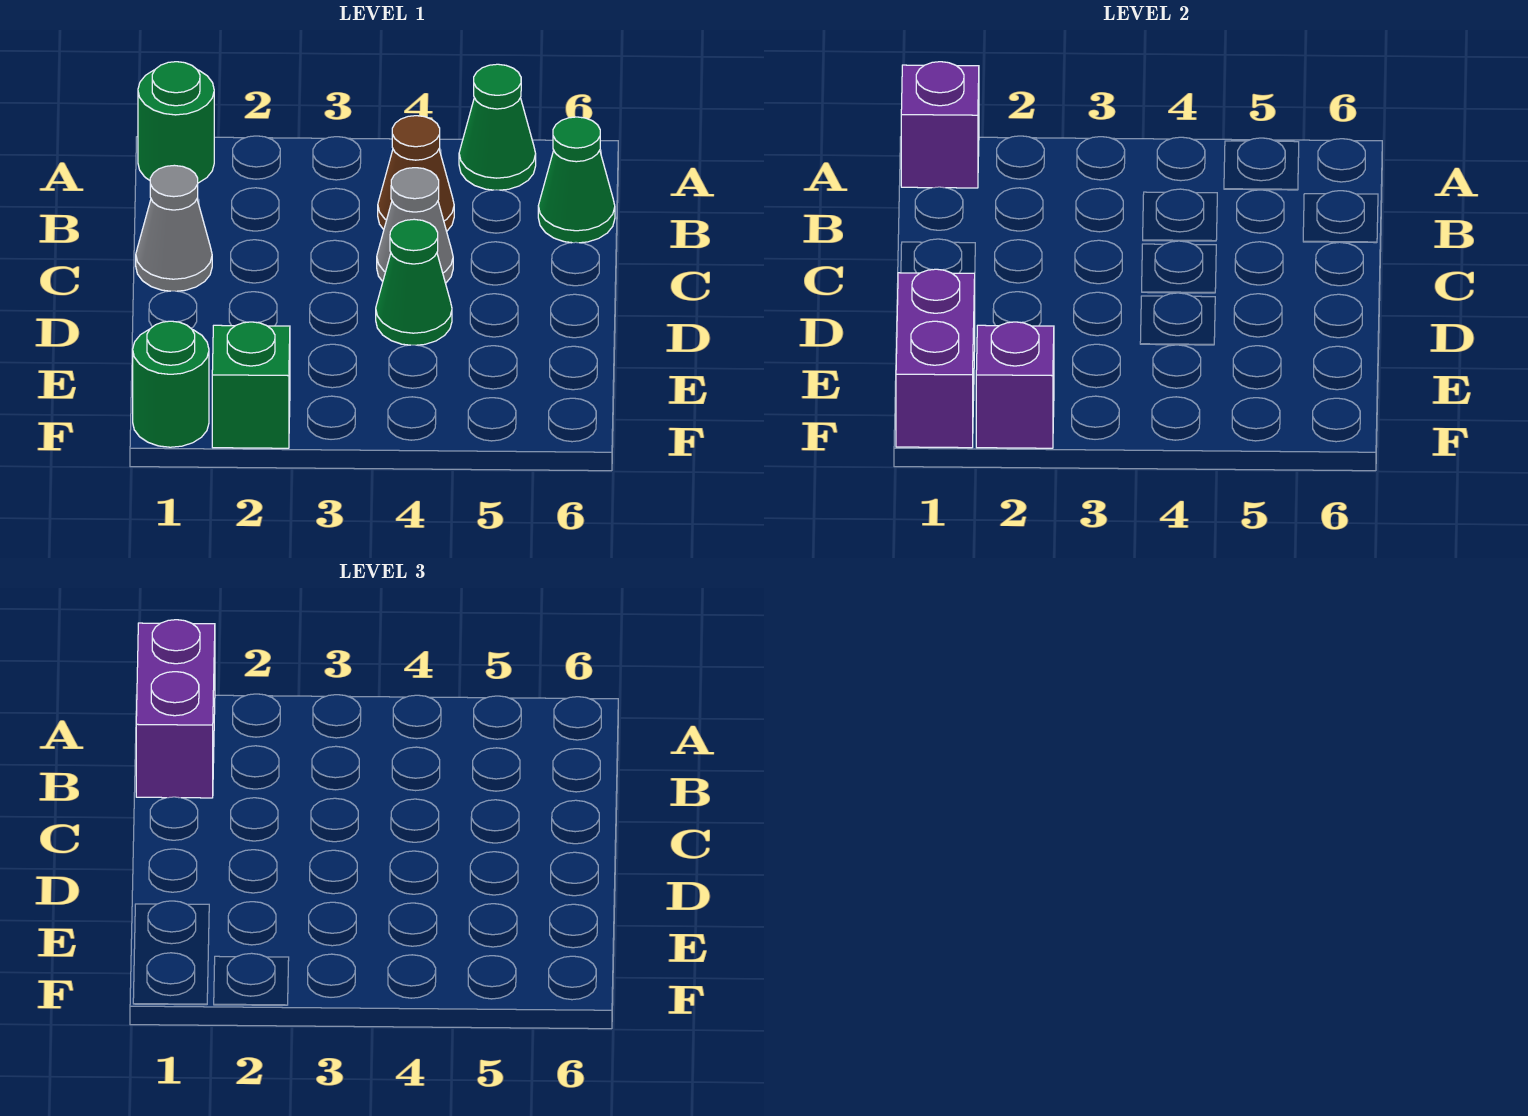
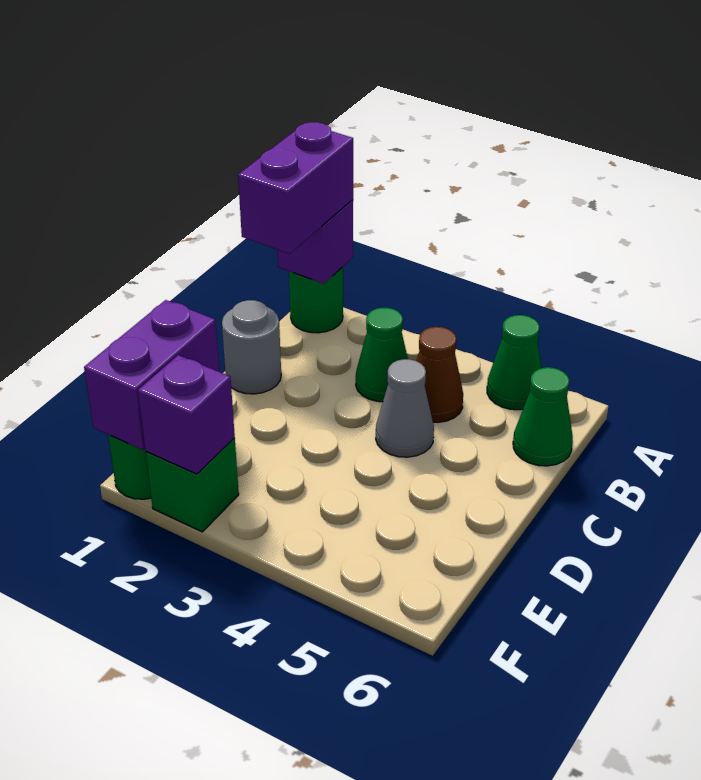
grey cone C1 level 1 -> grey round brick C1 level 1
green cone D4 level 1 -> green cone B3 level 1

